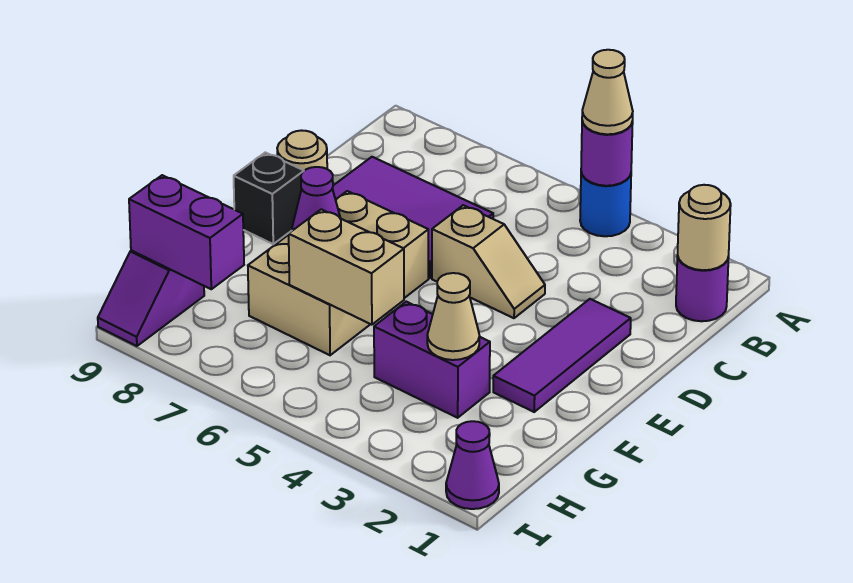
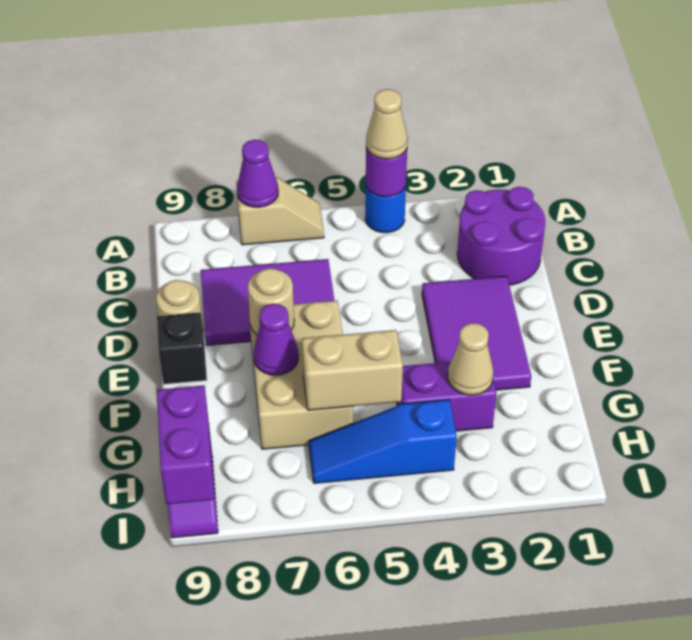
purple round brick B1 level 1 -> purple round brick B1:C2 level 1
tan round brick B1 level 2 -> tan round brick E7 level 2
purple tile D2:F2 level 1 -> purple tile D2:F3 level 1
tan slope D4:D5 level 1 top 5 -> tan slope A6:A7 level 1 top 7
none -> blue slope H4:H6 level 1 top 4
purple brick H8:H9 level 2 -> purple brick H9:I9 level 2
purple cone I1 level 1 -> purple cone A7 level 2

